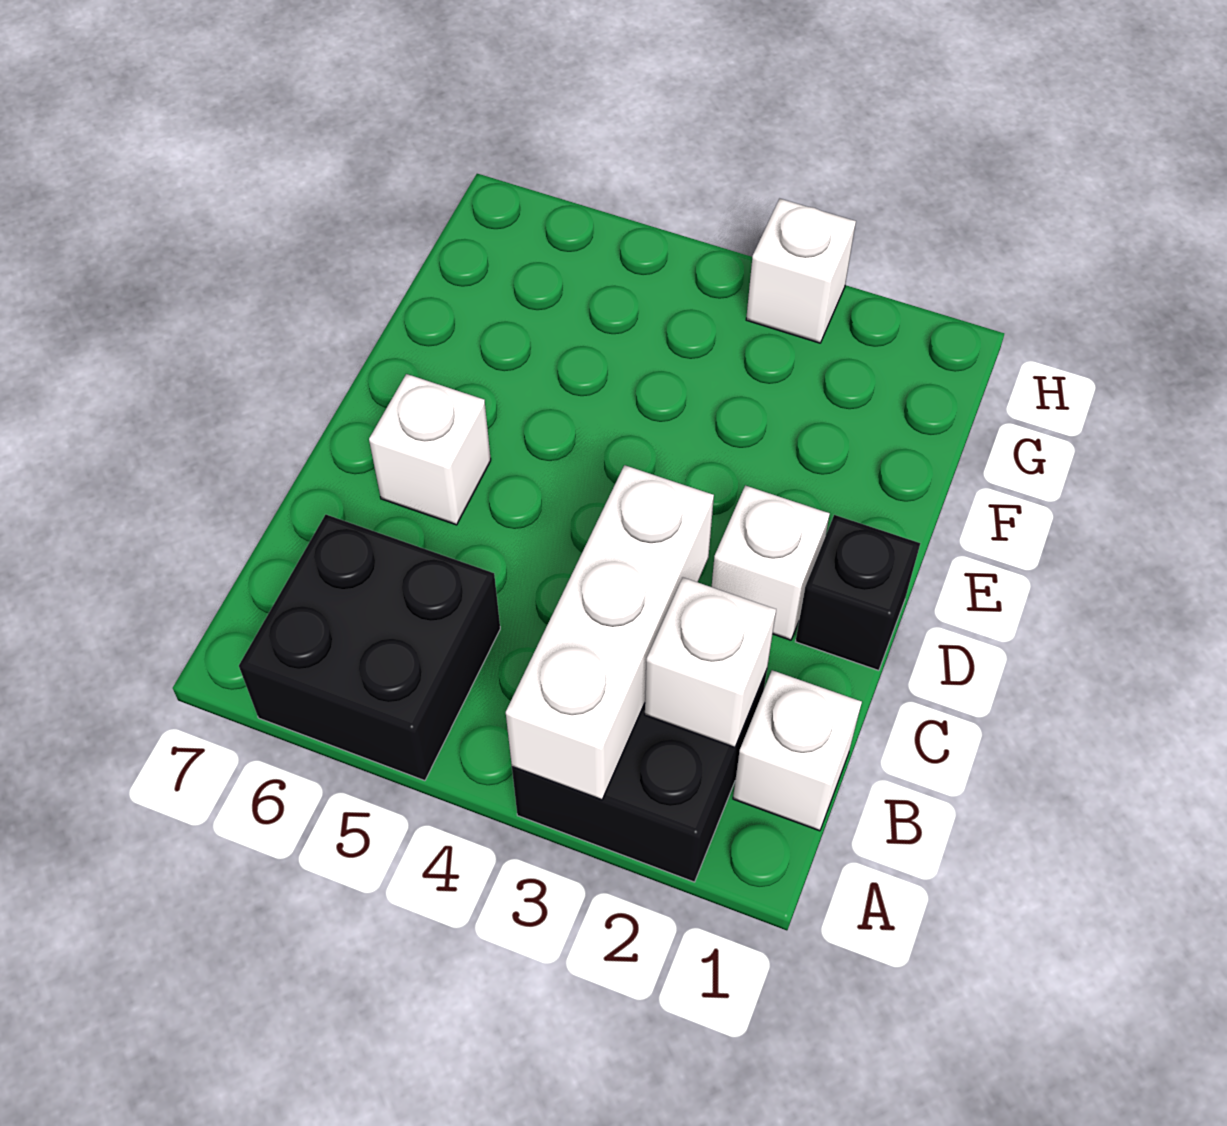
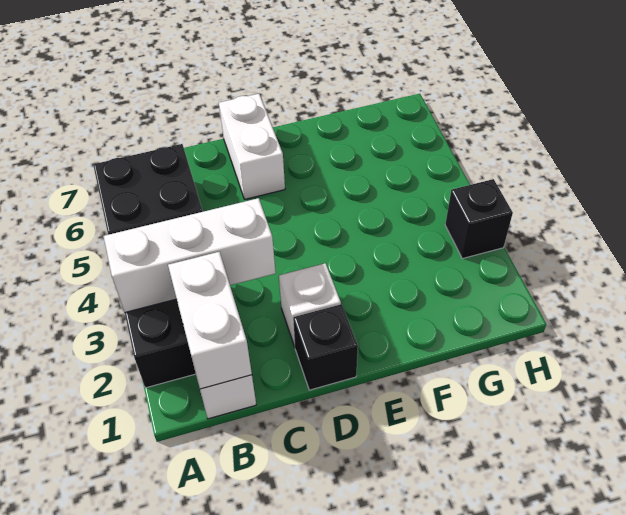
white brick B2 level 2 -> white brick B1:B2 level 2
white brick D6 level 1 -> white brick D6:D7 level 1
white brick H3 level 1 -> black brick H3 level 1

